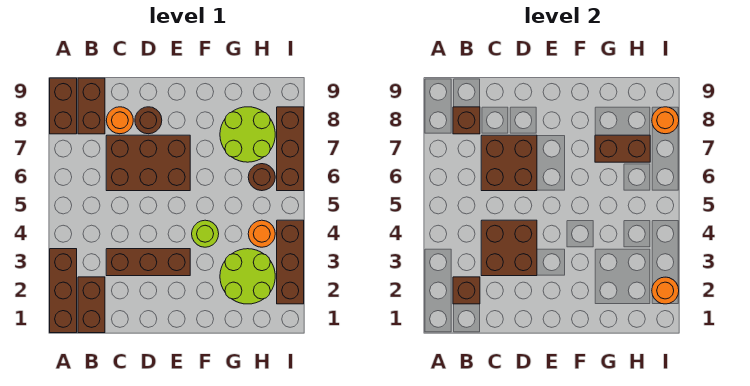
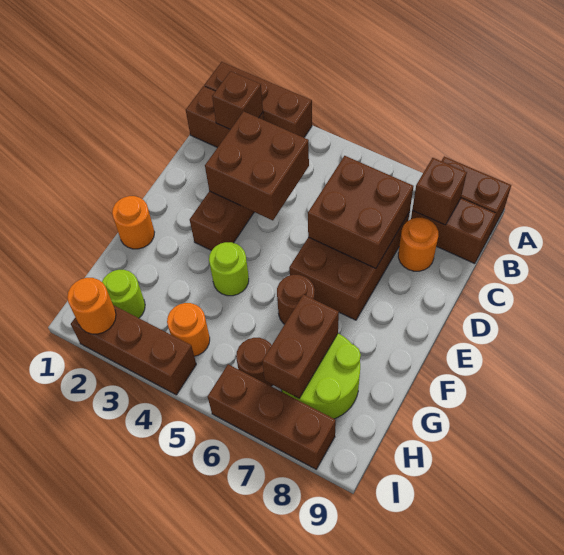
brown round brick D8 level 1 -> brown round brick F6 level 1
lime round brick G2:H3 level 1 -> lime round brick H2 level 1
orange round brick I8 level 2 -> orange round brick F1 level 1

